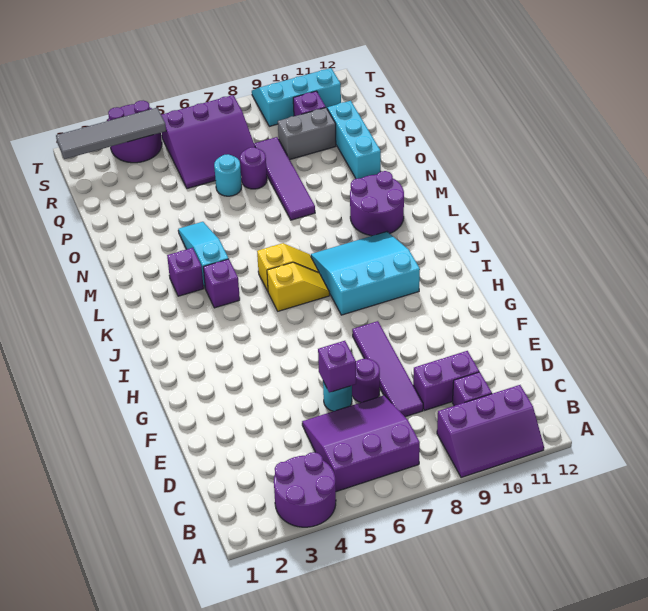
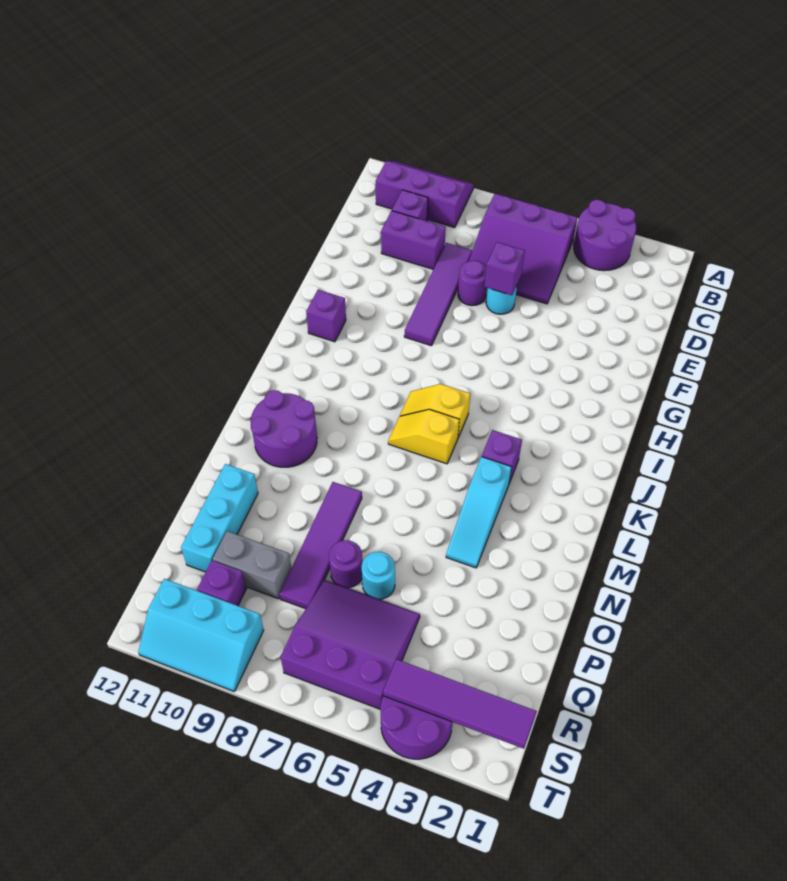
cyan slope I8:K10 level 1 top I -> none
purple brick L3 level 1 -> purple brick H11 level 1
grey tile S1:S4 level 2 -> purple tile S1:S4 level 2

